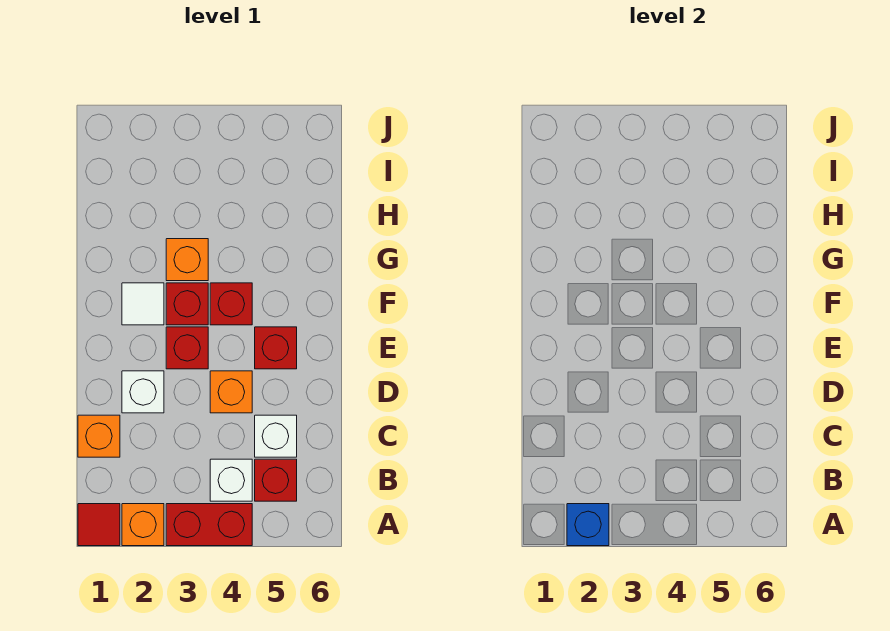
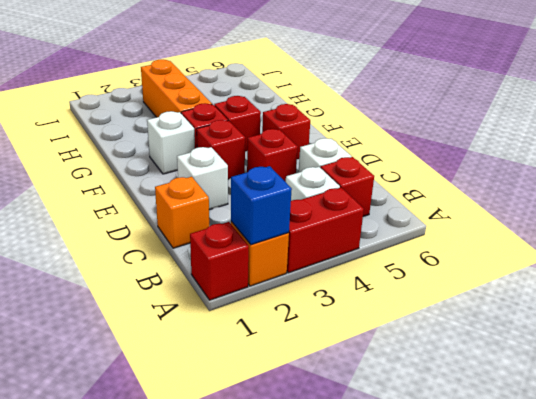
red tile A1 level 1 -> red brick A1 level 1
orange brick D4 level 1 -> red brick D4 level 1
white tile F2 level 1 -> white brick F2 level 1
orange brick G3 level 1 -> orange brick G3:I3 level 1

